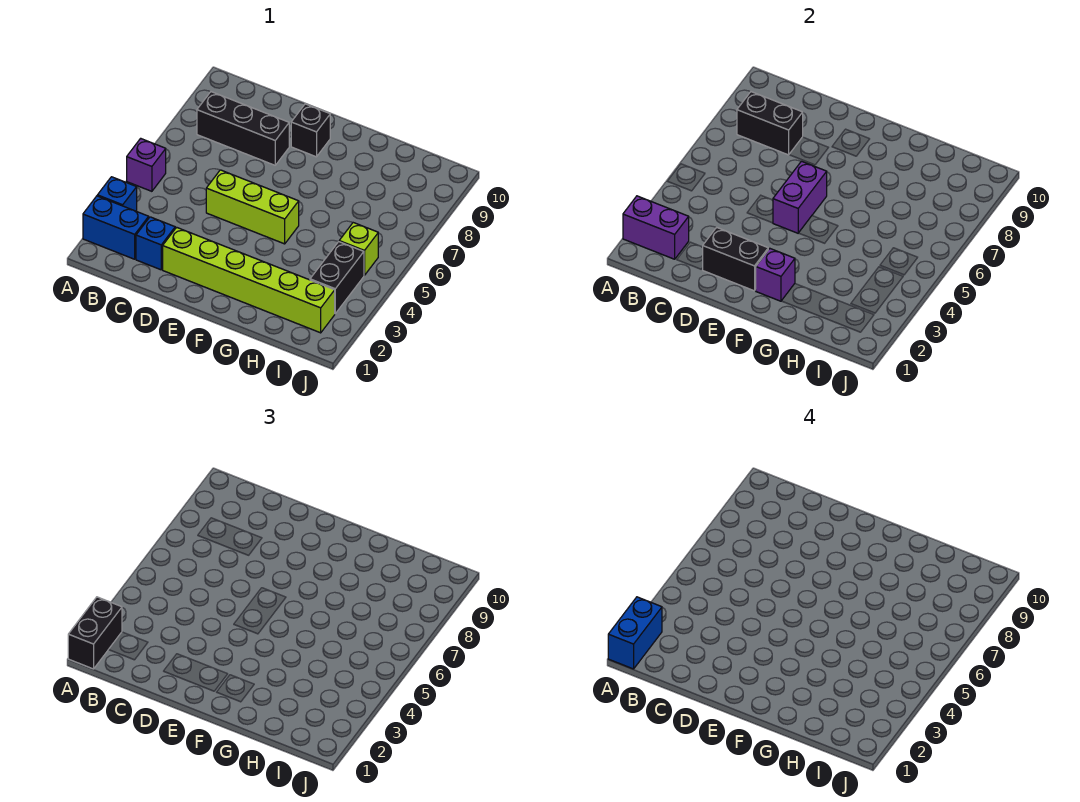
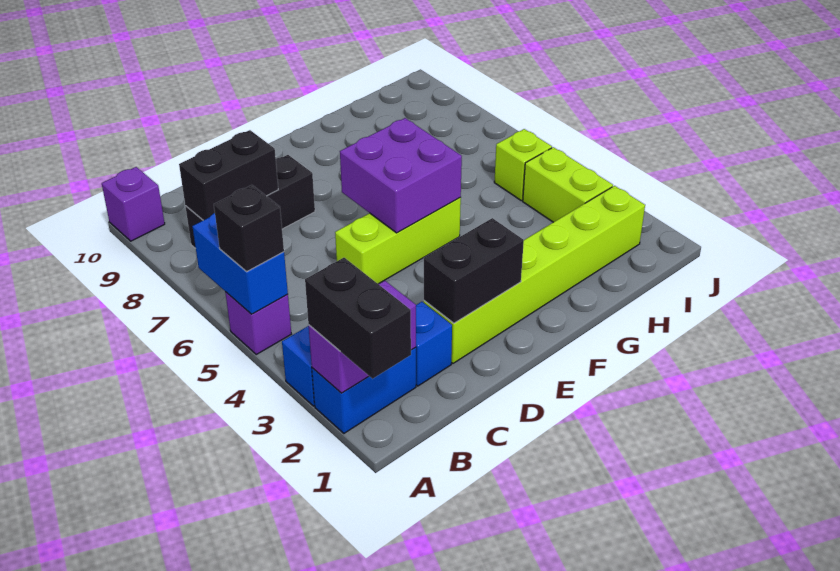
blue brick A1:A2 level 4 -> blue brick A5:A6 level 2
purple brick E5:E6 level 2 -> purple brick E5:F6 level 2
black brick E9 level 1 -> black brick A5 level 3
purple brick F2 level 2 -> purple brick A10 level 1
black brick I3:I4 level 1 -> lime brick I3:I4 level 1

